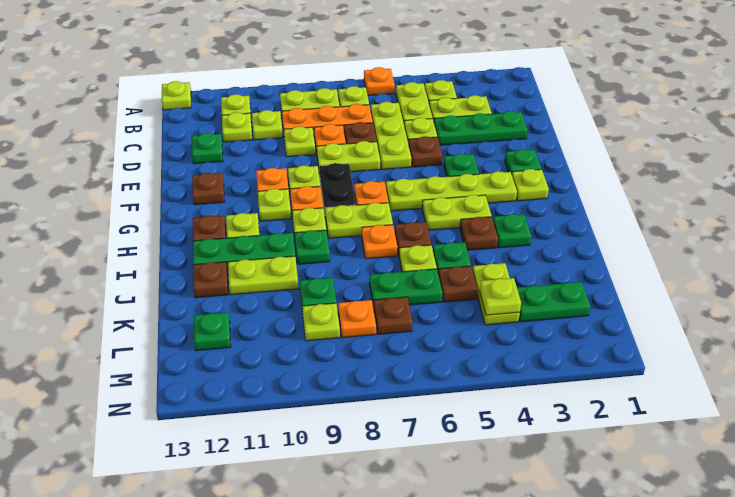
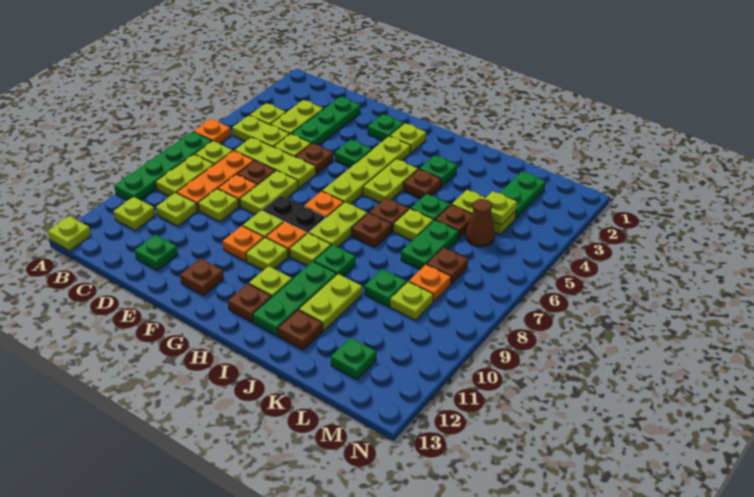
none -> green plate A7:A10 level 1
lime plate C11 level 1 -> none
orange plate I7 level 1 -> brown plate I7 level 1
none -> brown cone L5 level 1

